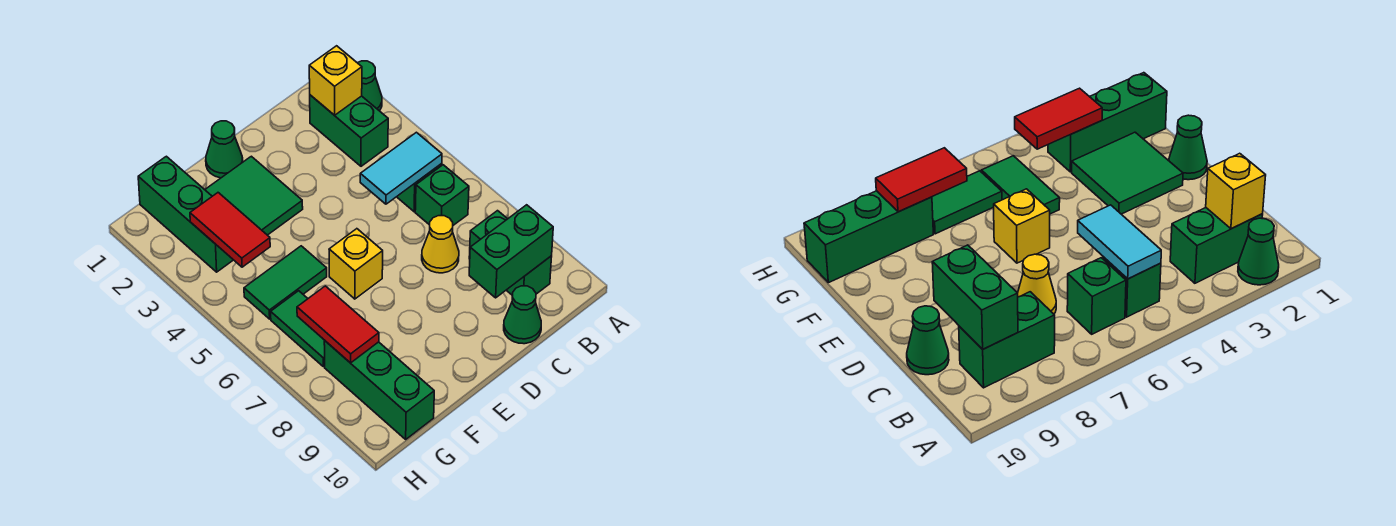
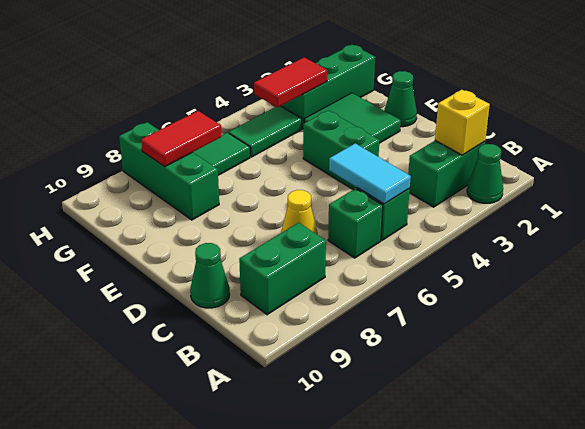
green brick B9:C9 level 2 -> green brick D4:E4 level 1
yellow brick E6 level 1 -> none
green tile F5:G5 level 1 -> green tile G4:G5 level 1
green brick G8:G10 level 1 -> green brick F8:H8 level 1

